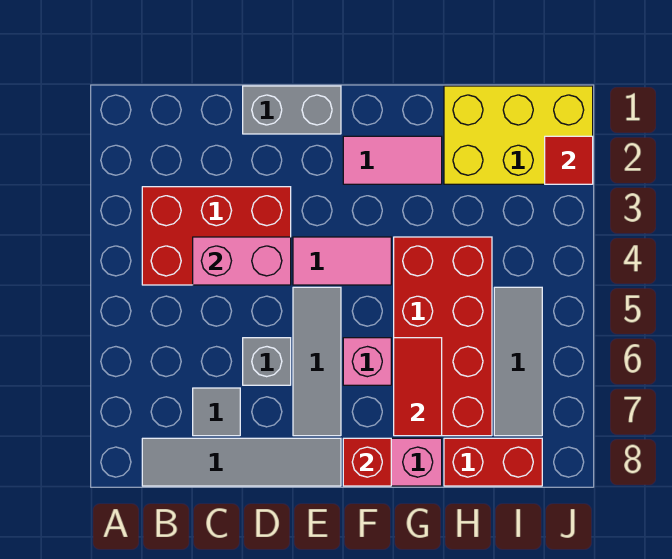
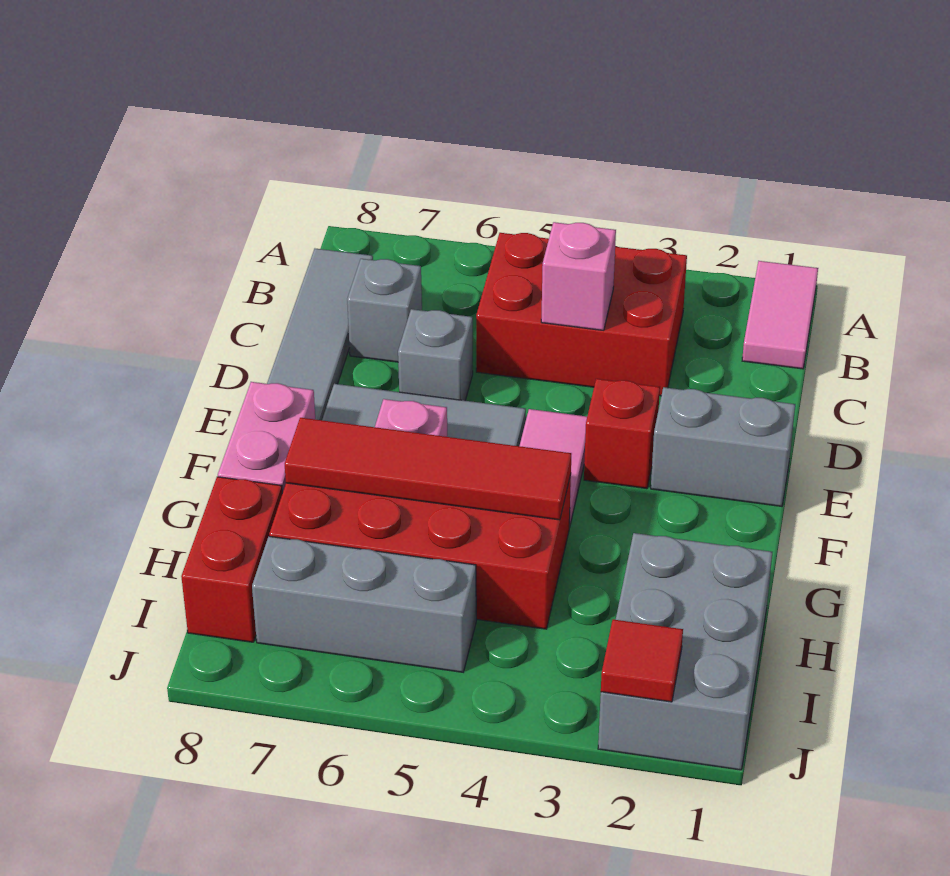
red brick B3:D4 level 1 -> red brick B3:C5 level 1
pink brick C4:D4 level 2 -> pink brick C4 level 2
grey tile C7 level 1 -> grey brick C7 level 1
grey brick D1:E1 level 1 -> grey brick E1:E2 level 1
pink tile F2:G2 level 1 -> pink tile A1:B1 level 1
red brick F8 level 2 -> red brick E3 level 1
red tile G6:G7 level 2 -> red tile G4:G7 level 2
yellow brick H1:J2 level 1 -> grey brick H1:J2 level 1
grey tile I5:I7 level 1 -> grey brick I5:I7 level 1

